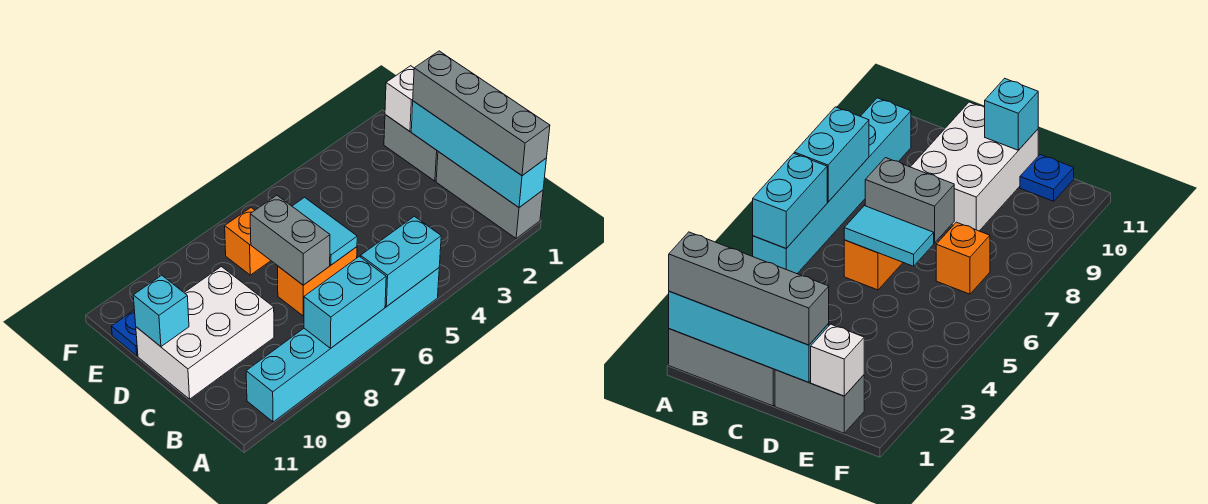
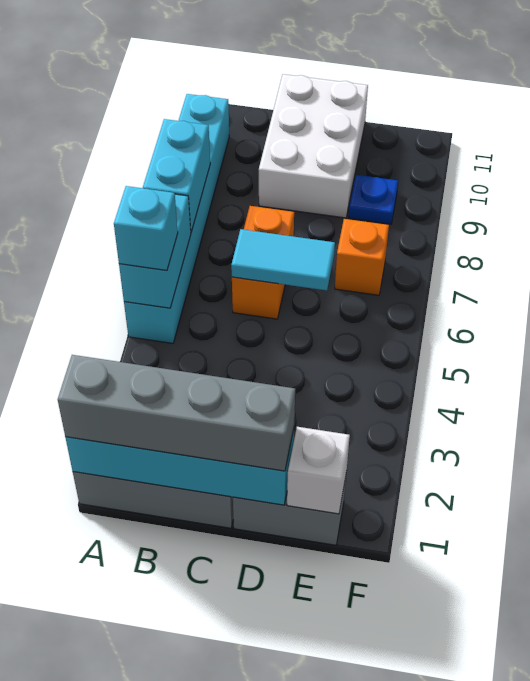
grey brick C7:D7 level 2 -> none
cyan brick D11 level 2 -> cyan brick A5 level 3
blue plate E11 level 1 -> blue plate E9 level 1

